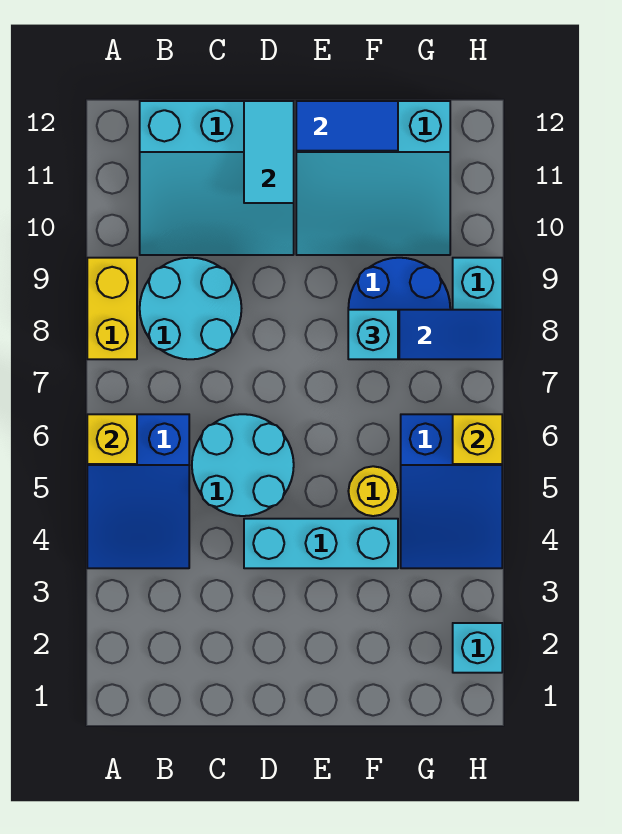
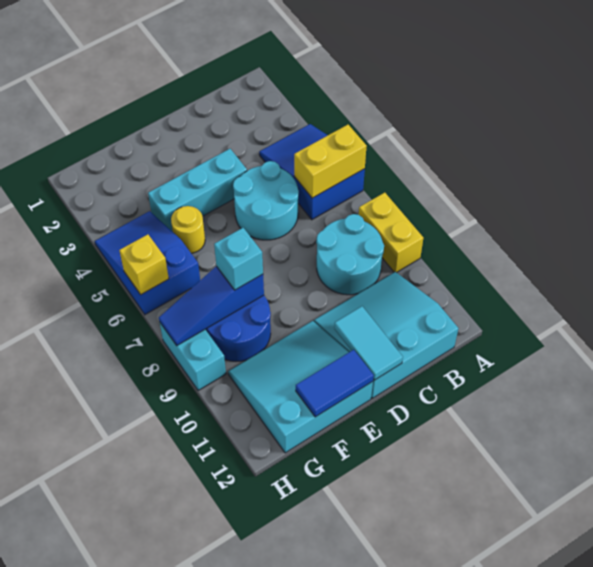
yellow brick A6 level 2 -> yellow brick A6:B6 level 2
cyan brick H2 level 1 -> none

